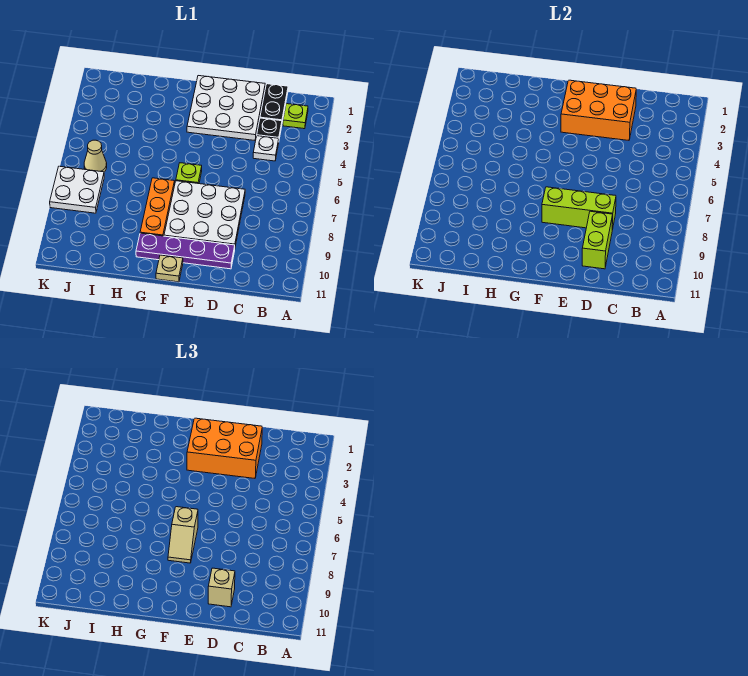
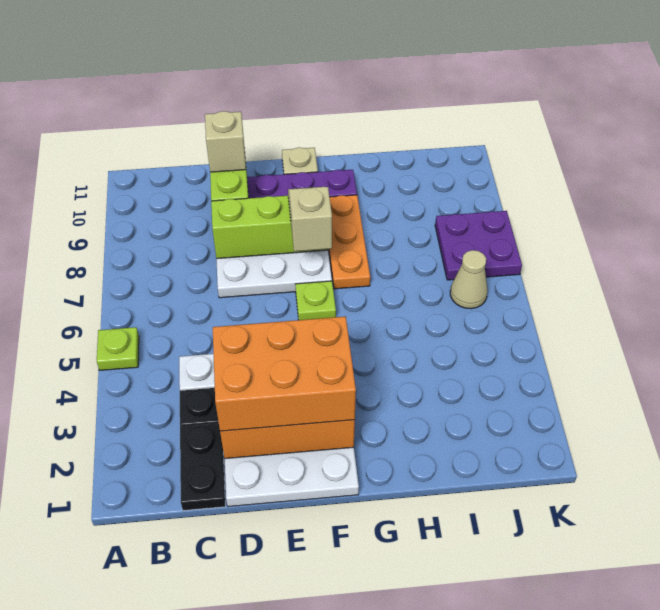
lime plate B2 level 1 -> lime plate A5 level 1
white plate J7:K8 level 1 -> purple plate J7:K8 level 1

